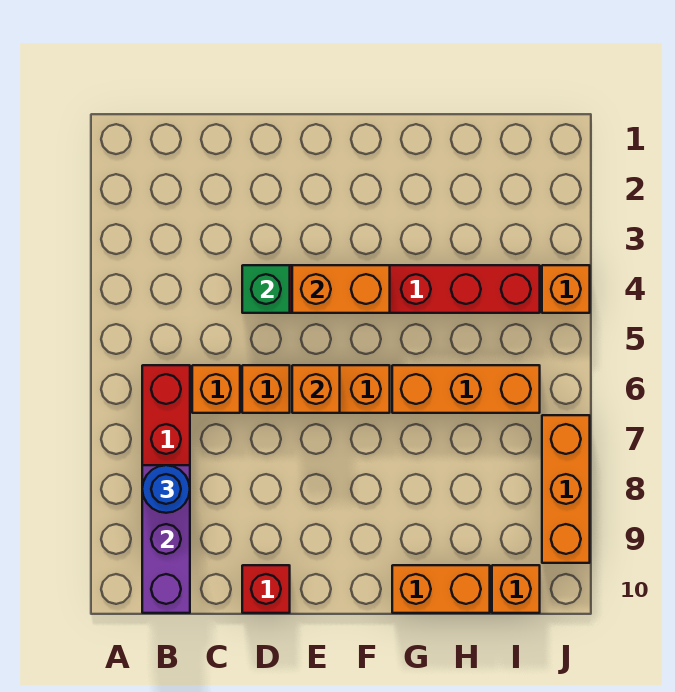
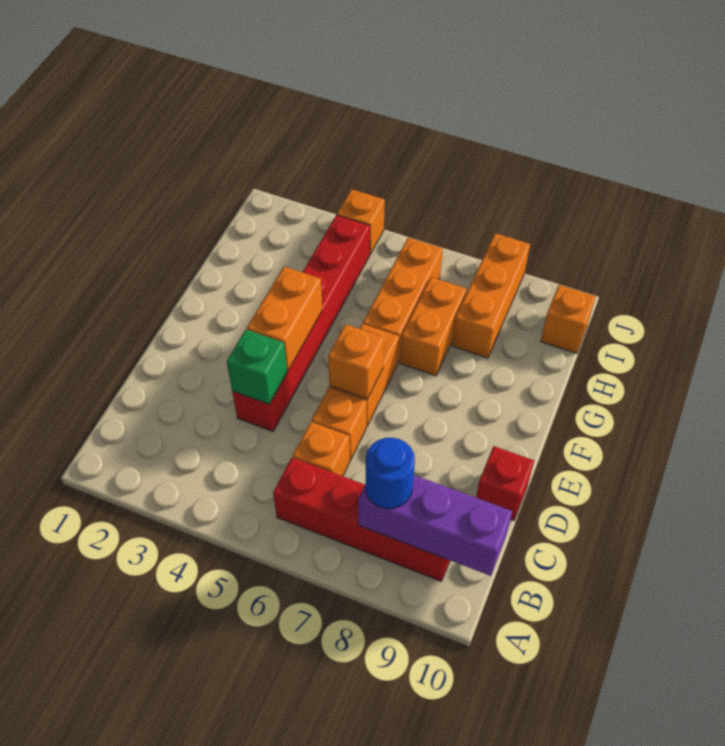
orange brick G10:H10 level 1 -> orange brick G7:H7 level 1
orange brick J7:J9 level 1 -> orange brick H8:J8 level 1

